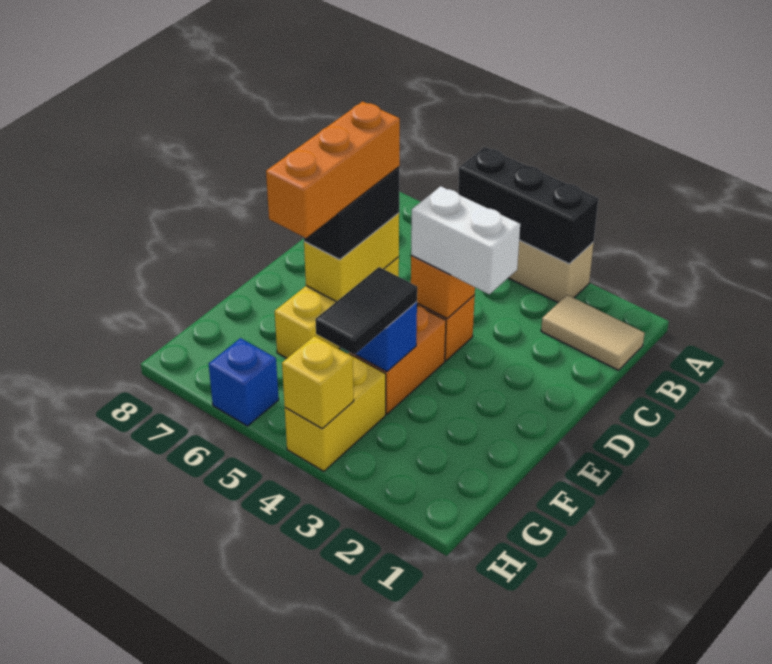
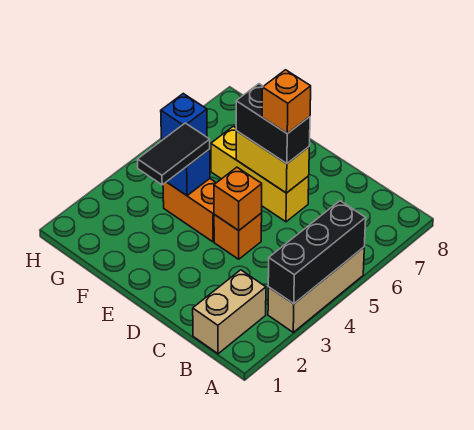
tan tile B1:B2 level 1 -> tan brick B1:B2 level 1
white brick D3:D4 level 3 -> none
orange brick D6:F6 level 4 -> orange brick D6 level 4
black tile F4:G4 level 3 -> black tile F3:F4 level 3
yellow brick G4:H4 level 1 -> none
yellow brick H4 level 2 -> none

